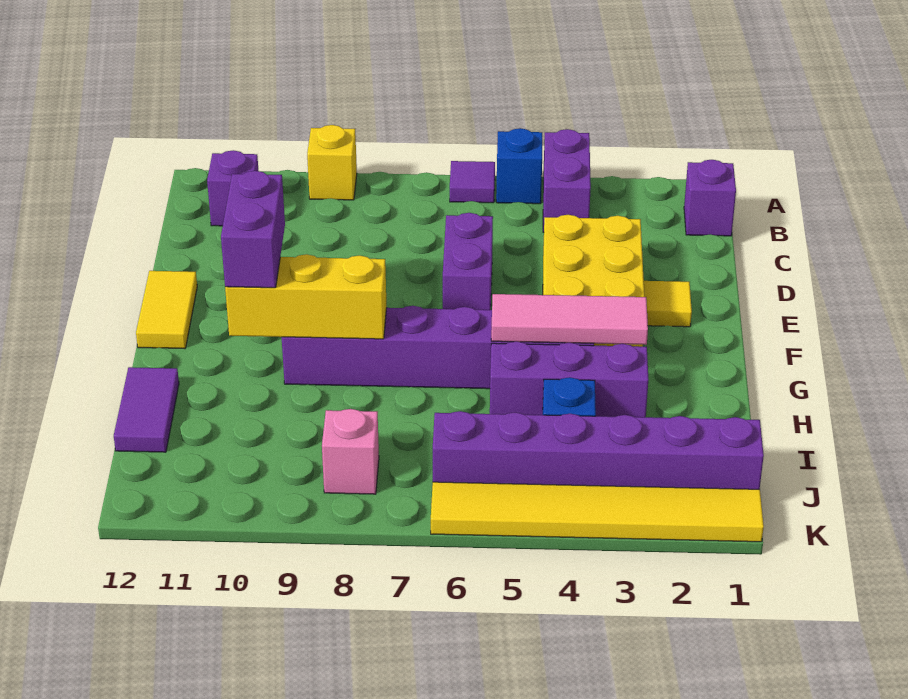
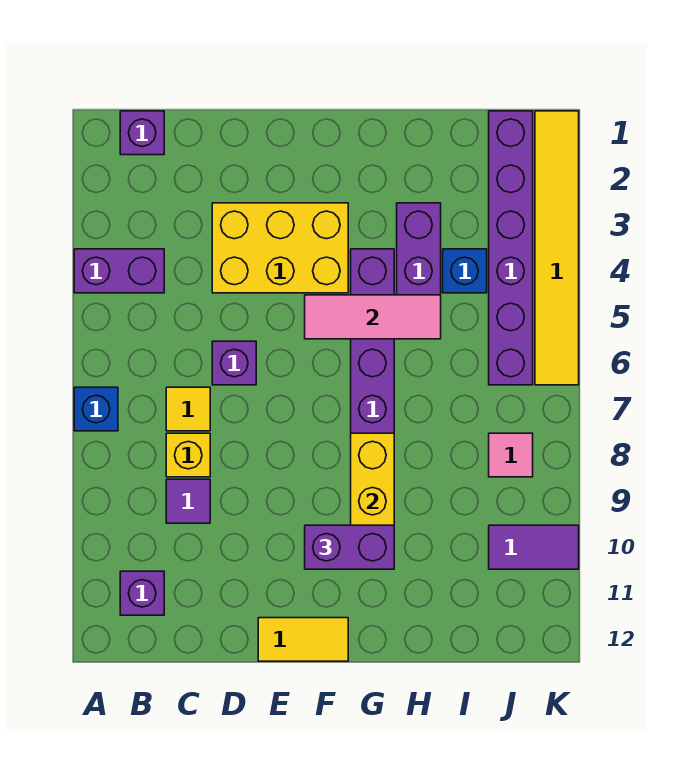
blue brick A5 level 1 -> blue brick A7 level 1
purple tile A6 level 1 -> purple tile C9 level 1
yellow brick A9 level 1 -> yellow brick C8 level 1
purple brick D6:E6 level 1 -> purple brick D6 level 1
yellow tile E2 level 1 -> yellow tile C7 level 1
pink tile G3:G5 level 2 -> pink tile F5:H5 level 2
purple tile H12:I12 level 1 -> purple tile J10:K10 level 1
pink brick J8 level 1 -> pink tile J8 level 1

